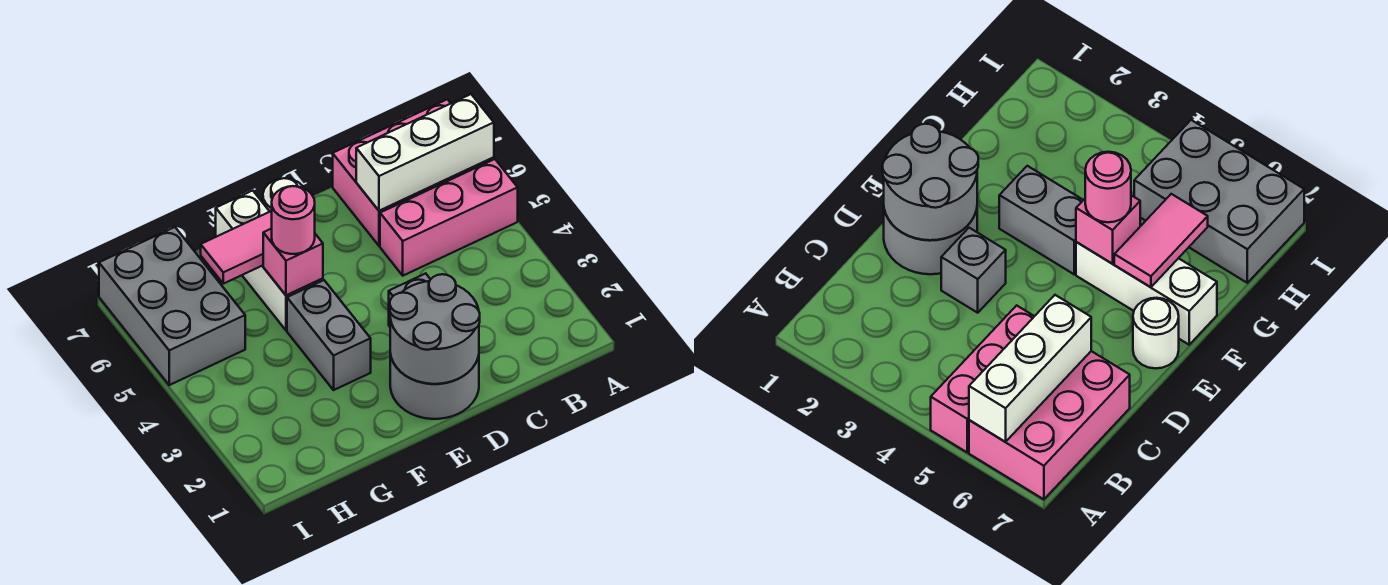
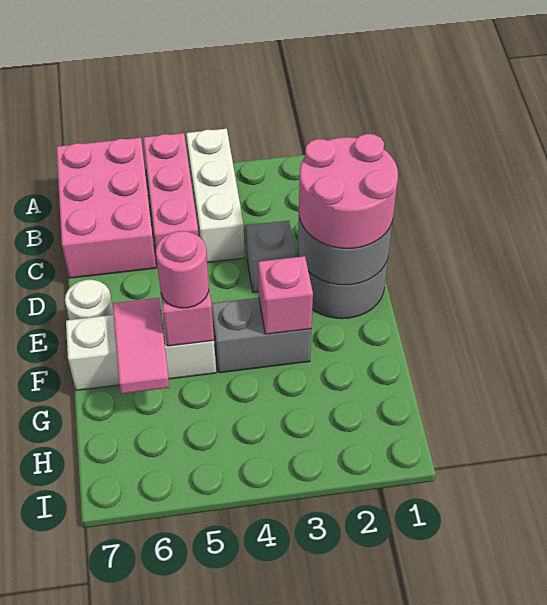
white brick A6:C6 level 2 -> white brick A4:C4 level 1
none -> pink round brick D1:E2 level 3
none -> pink brick F3 level 2
grey brick H5:I7 level 1 -> none

